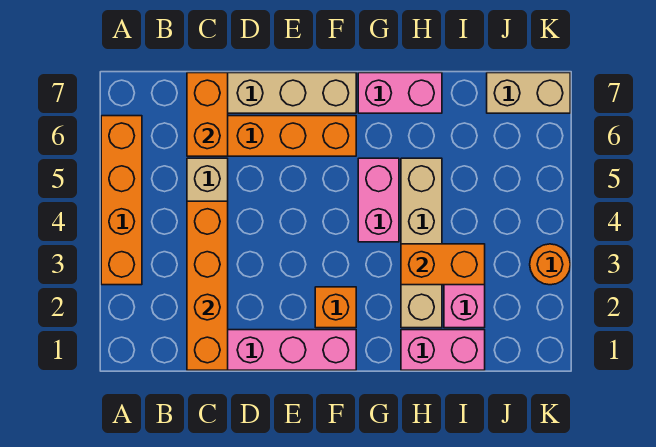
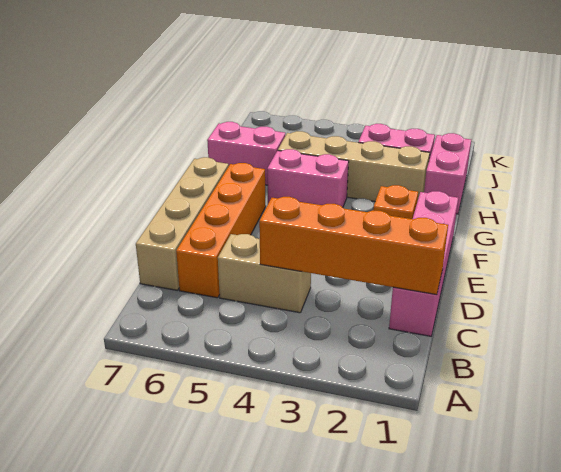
orange brick A3:A6 level 1 -> none
orange brick C6:C7 level 2 -> none
pink brick G7:H7 level 1 -> pink brick H6:H7 level 1
orange brick H3:I3 level 2 -> none
tan brick J7:K7 level 1 -> none
orange round brick K3 level 1 -> none

